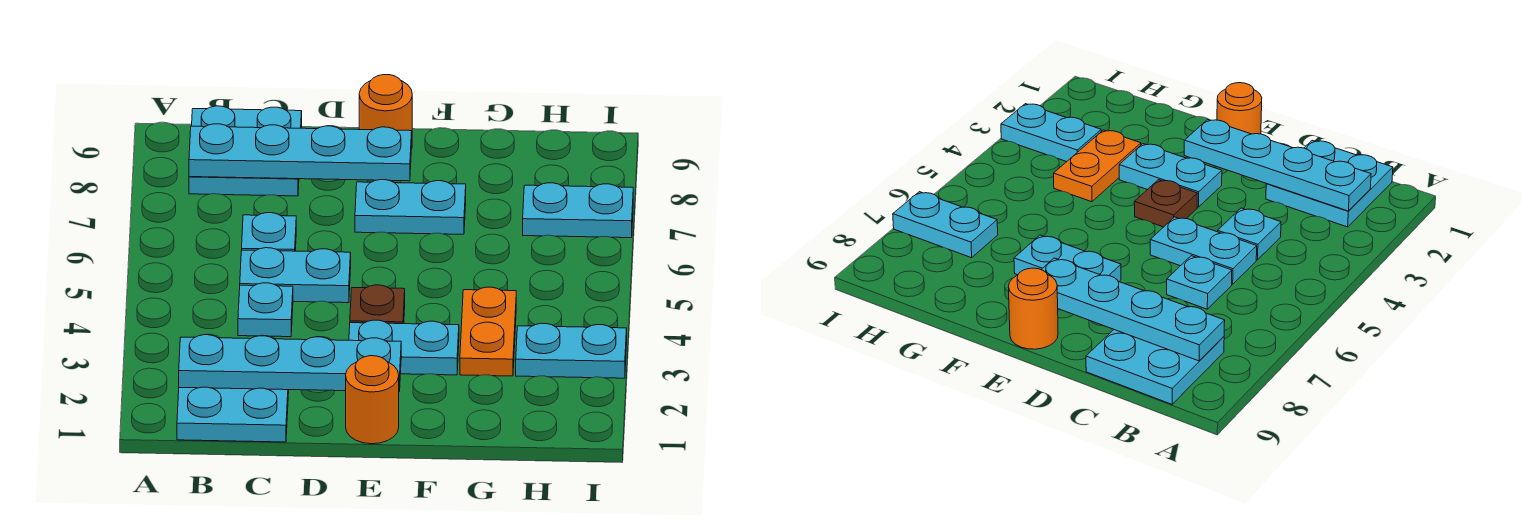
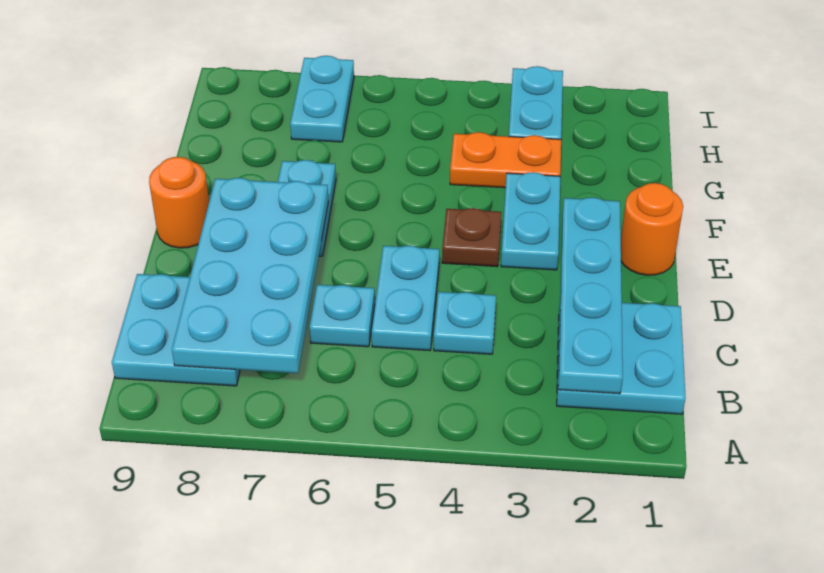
cyan plate B8:E8 level 2 -> cyan plate B7:E8 level 2

